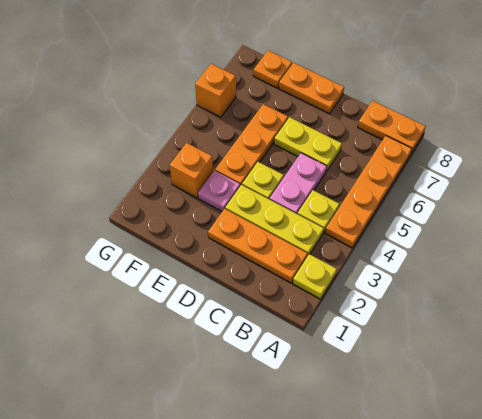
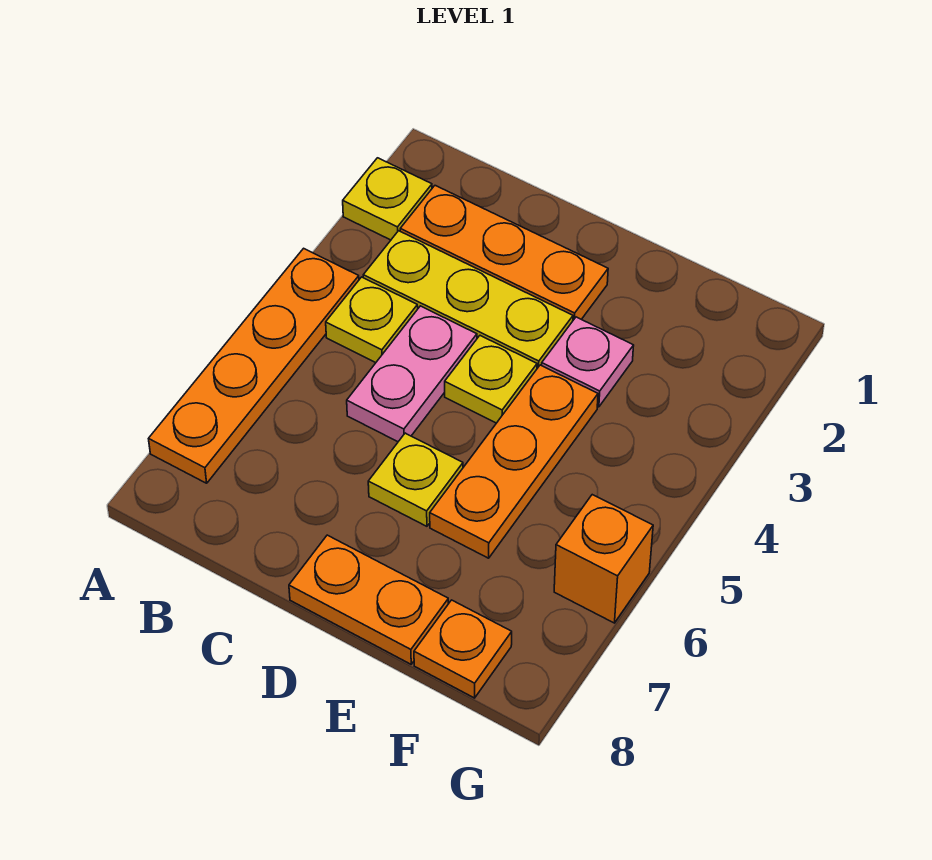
orange plate A8:B8 level 1 -> none
yellow plate C6:D6 level 1 -> yellow plate D6 level 1
orange brick F3 level 1 -> none

